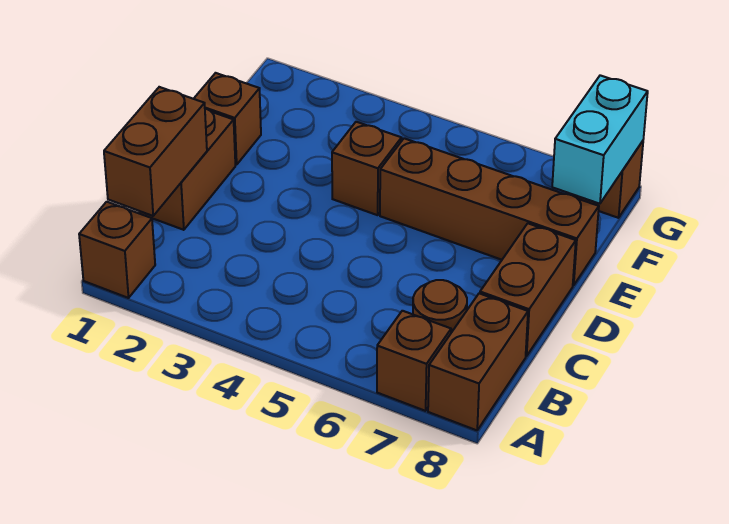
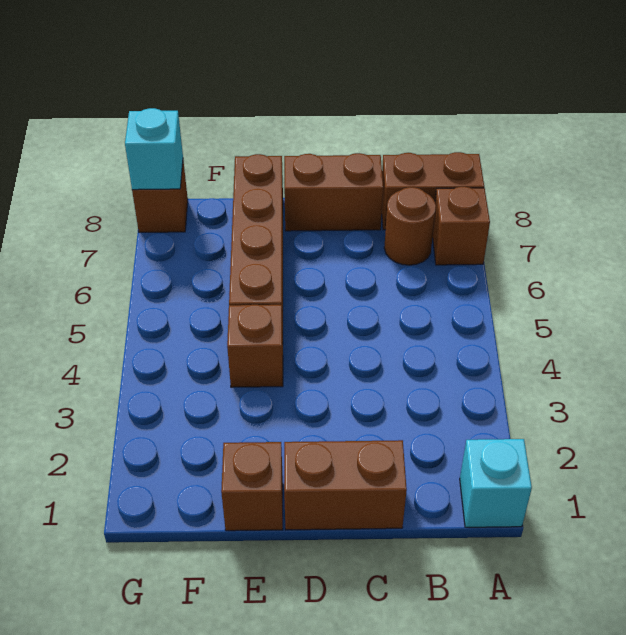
brown brick A1 level 1 -> cyan brick A1 level 1
brown brick B1:C1 level 2 -> none
cyan brick F8:G8 level 2 -> cyan brick G8 level 2

